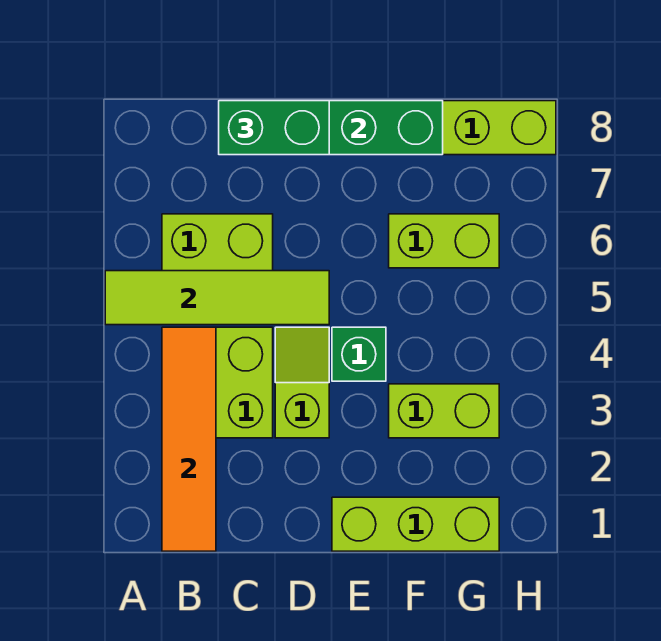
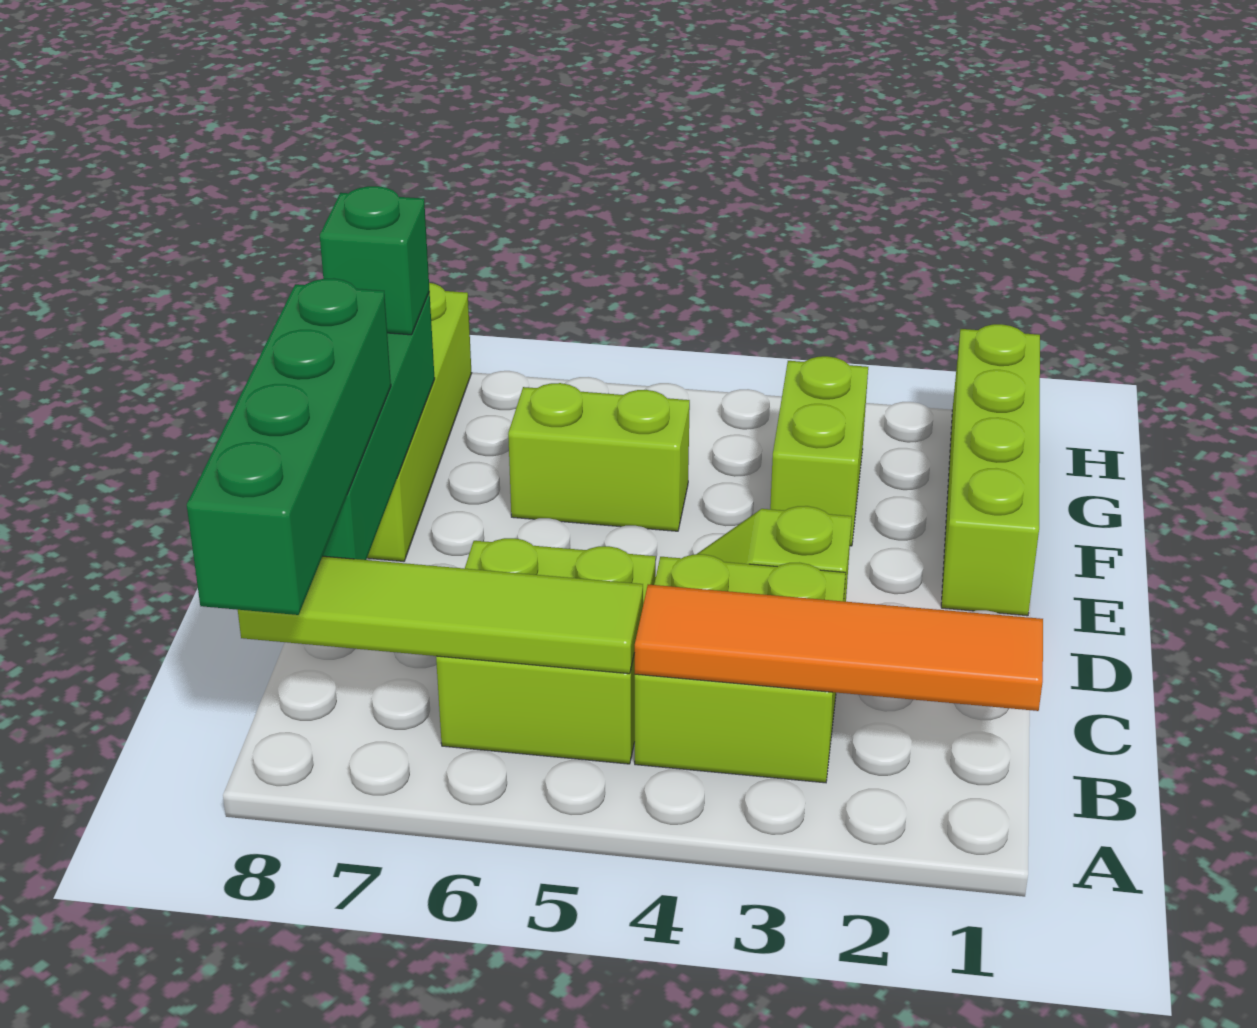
lime tile A5:D5 level 2 -> lime tile B5:B8 level 2
green brick C8:D8 level 3 -> green brick A8:D8 level 3
lime brick E1:G1 level 1 -> lime brick E1:H1 level 1
green brick E4 level 1 -> green brick F8 level 3
lime brick F6:G6 level 1 -> lime brick F5:F6 level 1

